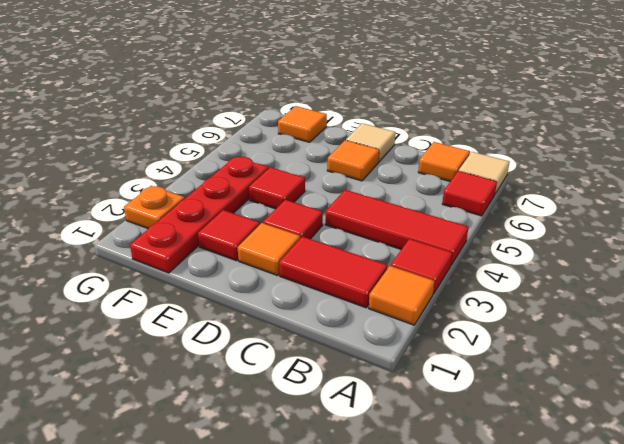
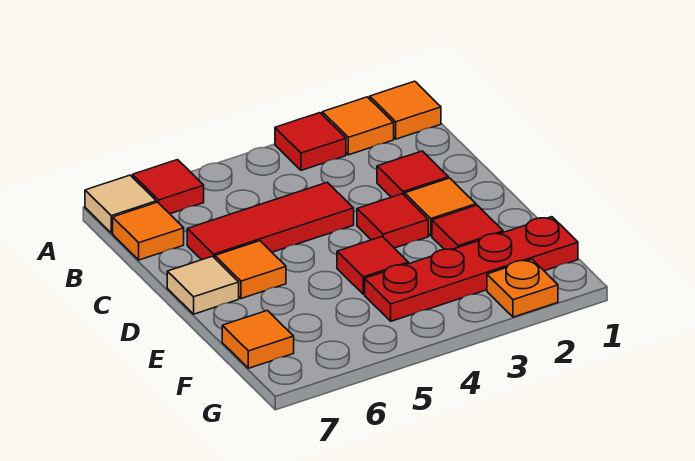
none -> orange tile A1 level 1
red tile A4:C4 level 1 -> red tile C4:C6 level 1
red tile B2:C2 level 1 -> red tile C2 level 1

